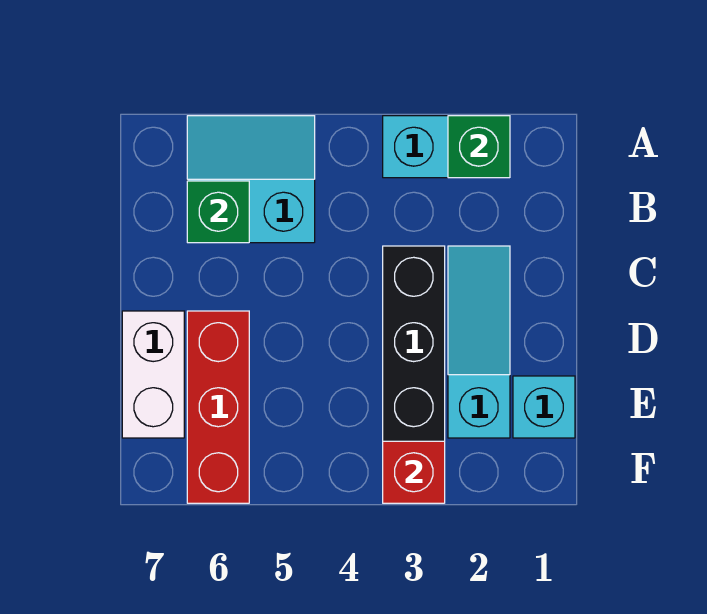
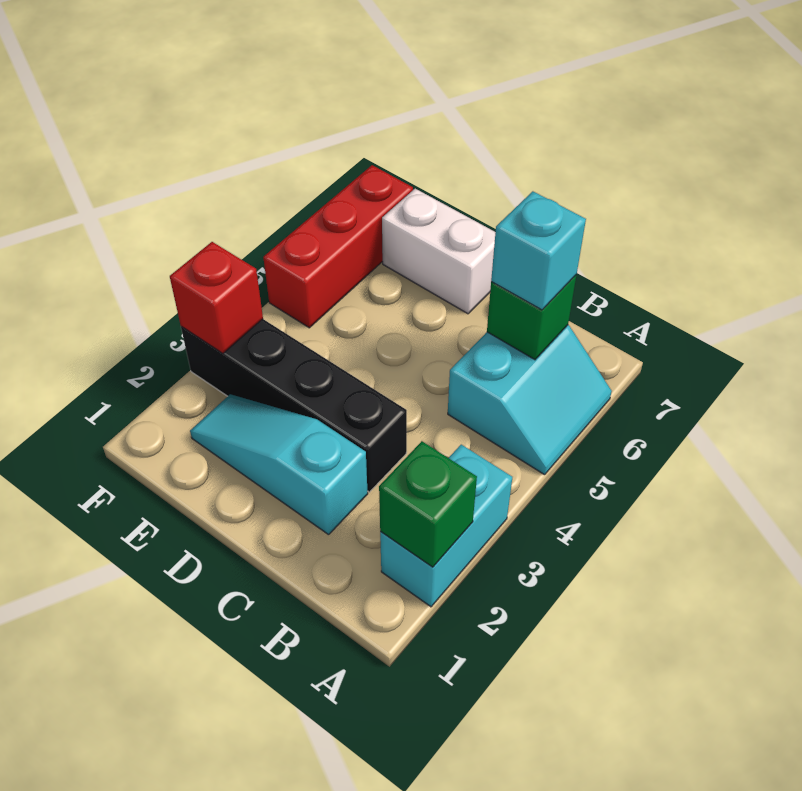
cyan slope C2:E2 level 1 top E -> cyan slope C2:E2 level 1 top C
red brick D6:F6 level 1 -> red brick F5:F7 level 1
cyan brick E1 level 1 -> cyan brick B6 level 3

